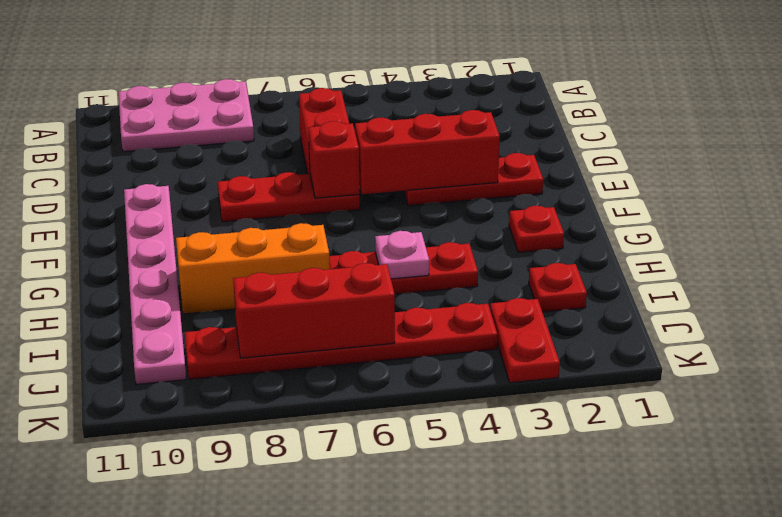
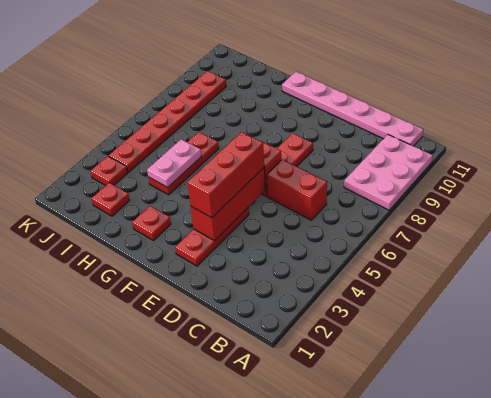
pink plate E10:J10 level 1 -> pink plate B11:G11 level 1
pink plate H5 level 2 -> pink plate H4:H5 level 2
orange brick H7:H9 level 1 -> none
red plate J3:K3 level 1 -> red plate J3 level 1
red brick J6:J8 level 2 -> red brick E3:E5 level 3

